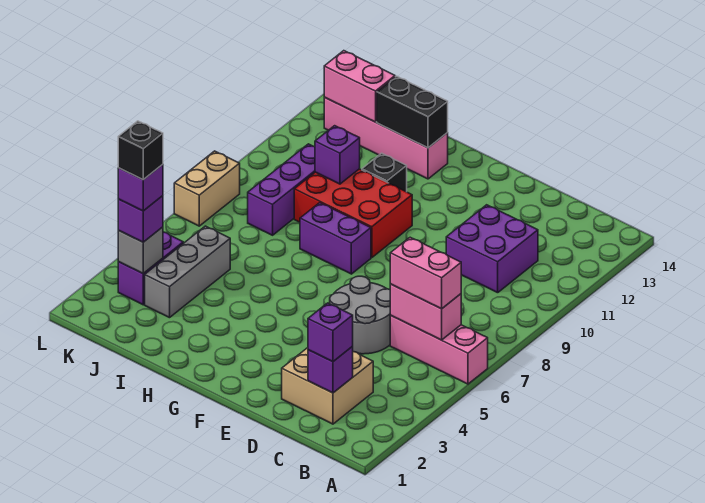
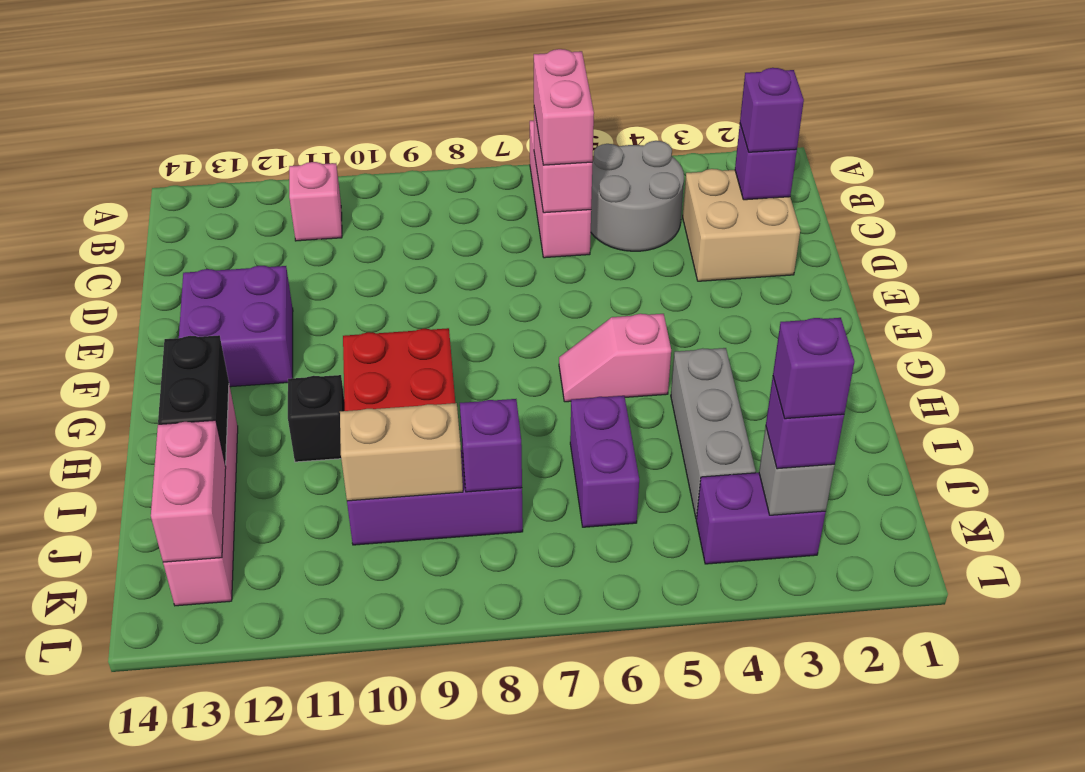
none -> pink brick B11 level 1
purple brick C10:D11 level 1 -> purple brick E12:F13 level 1
grey round brick D5:E6 level 1 -> grey round brick B4:C5 level 1
none -> pink slope G5:G6 level 1 top 5
purple brick G8:H8 level 1 -> purple brick I6:J6 level 1
purple brick I10 level 2 -> purple brick J8 level 2
grey brick J3:J5 level 1 -> grey brick H4:J4 level 1
black brick K3 level 5 -> none
tan brick L7:L8 level 1 -> tan brick J9:J10 level 2

